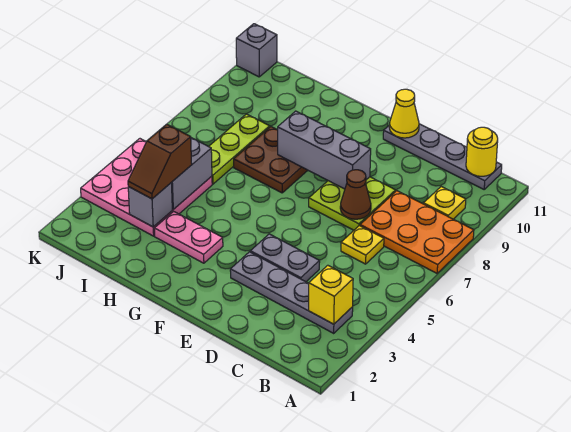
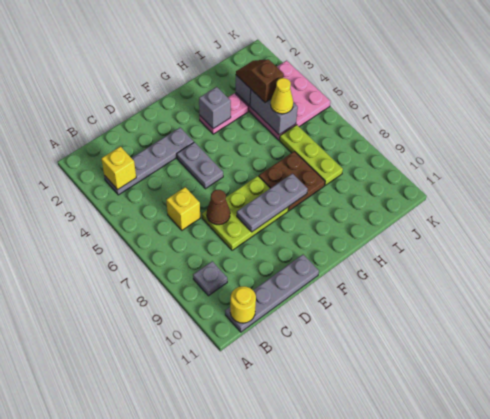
orange plate A7:C8 level 1 -> none
yellow plate B9 level 1 -> grey plate B9 level 1
yellow plate C6 level 1 -> yellow brick C6 level 1
grey plate D4:E4 level 1 -> grey plate E4:E5 level 1
lime plate D7:E8 level 1 -> lime plate D7:F8 level 1
grey brick E8:G8 level 2 -> grey plate E8:G8 level 2
yellow cone E11 level 2 -> yellow cone I5 level 3
grey brick K11 level 1 -> grey brick G3 level 2

